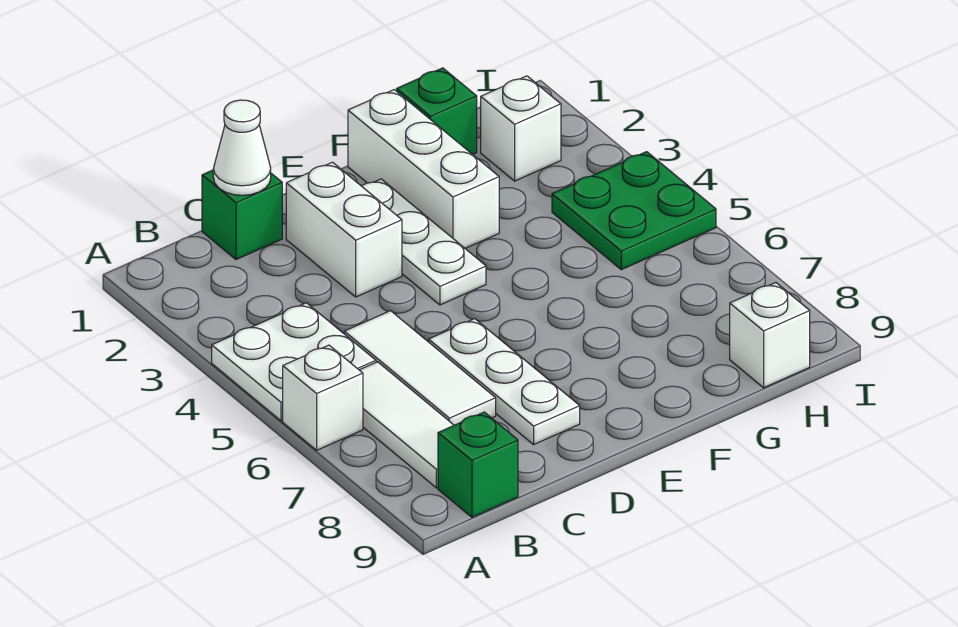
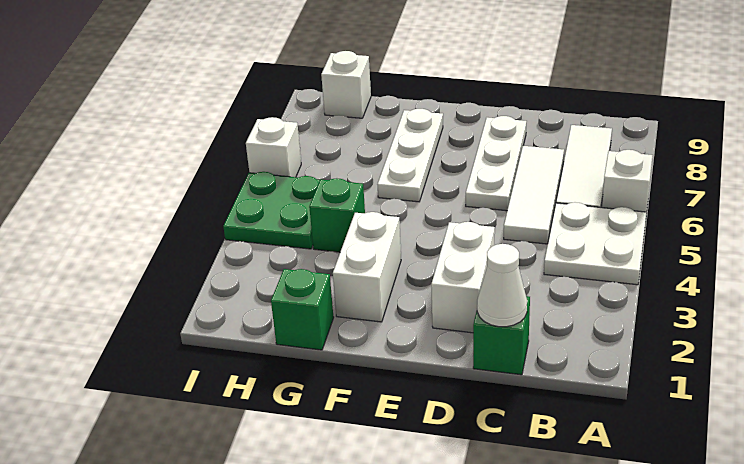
green brick B9 level 1 -> green brick G4 level 1
white plate E2:E4 level 1 -> white plate F6:F8 level 1
white brick F1:F3 level 1 -> white brick F2:F3 level 1
white brick H2 level 1 -> white brick I6 level 1

